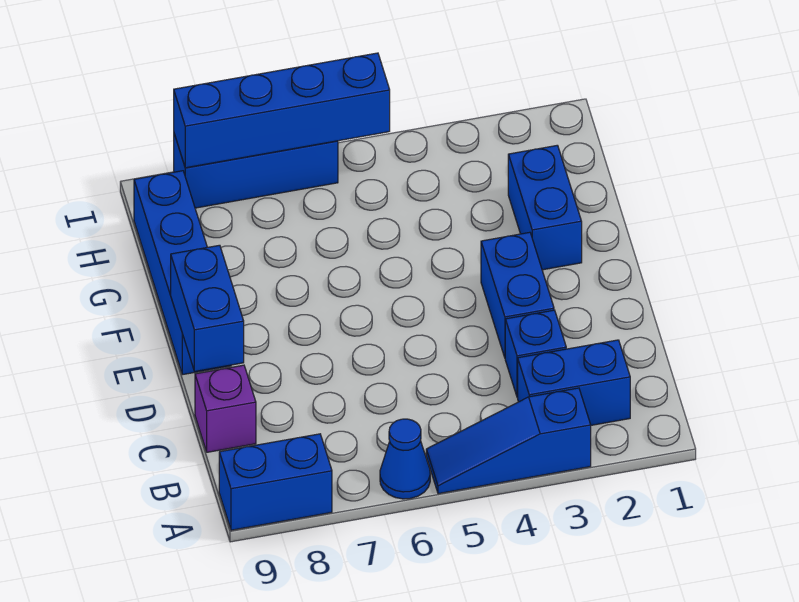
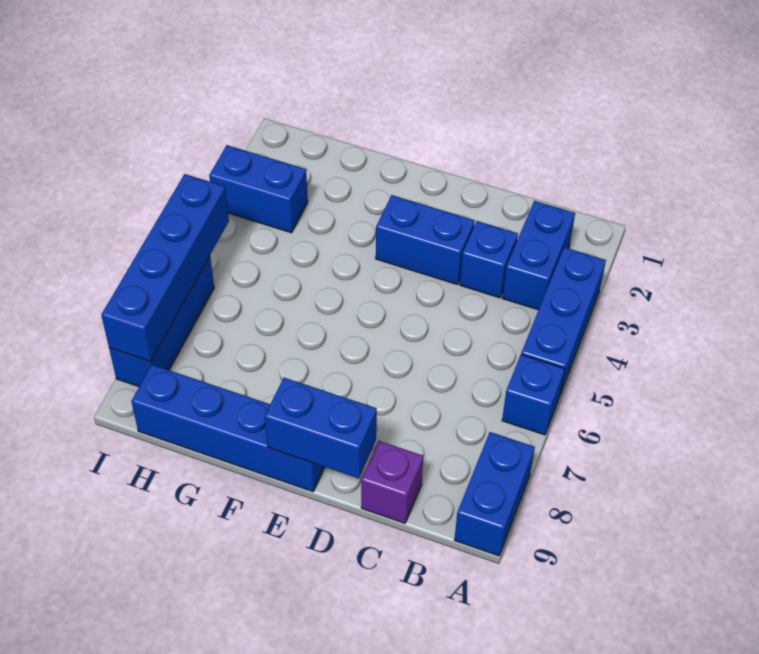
blue slope A3:A5 level 1 top 3 -> blue brick A3:A5 level 1
blue cone A6 level 1 -> blue brick A6 level 1
blue brick F2:G2 level 1 -> blue brick H3:I3 level 1

